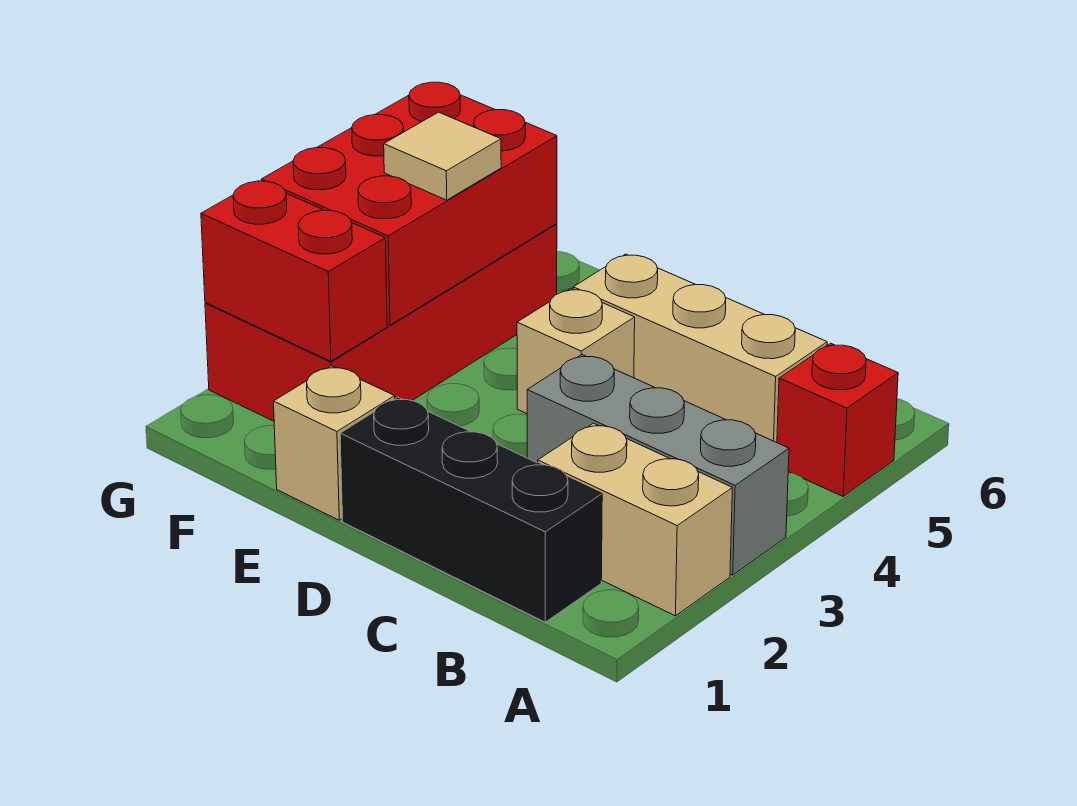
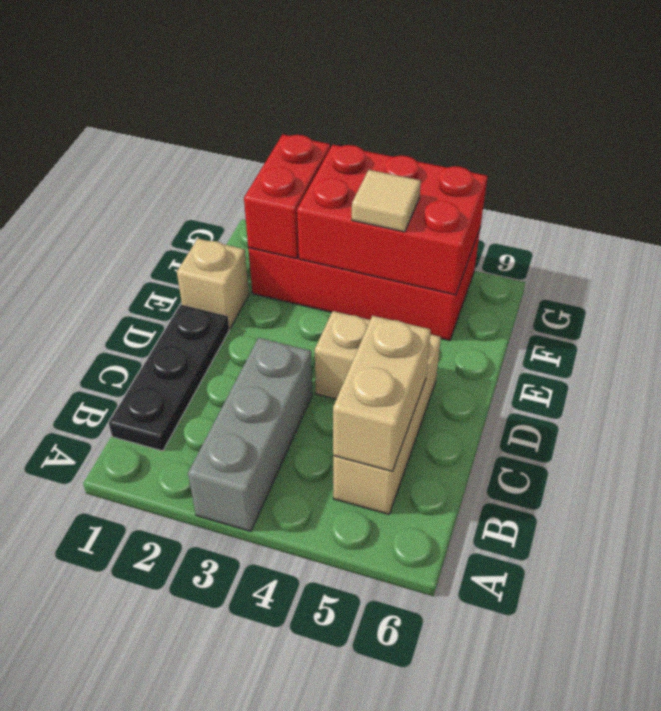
tan brick A2:B2 level 1 -> tan brick B5:C5 level 2
red brick A5 level 1 -> none
black brick B1:D1 level 1 -> black plate B1:D1 level 1

